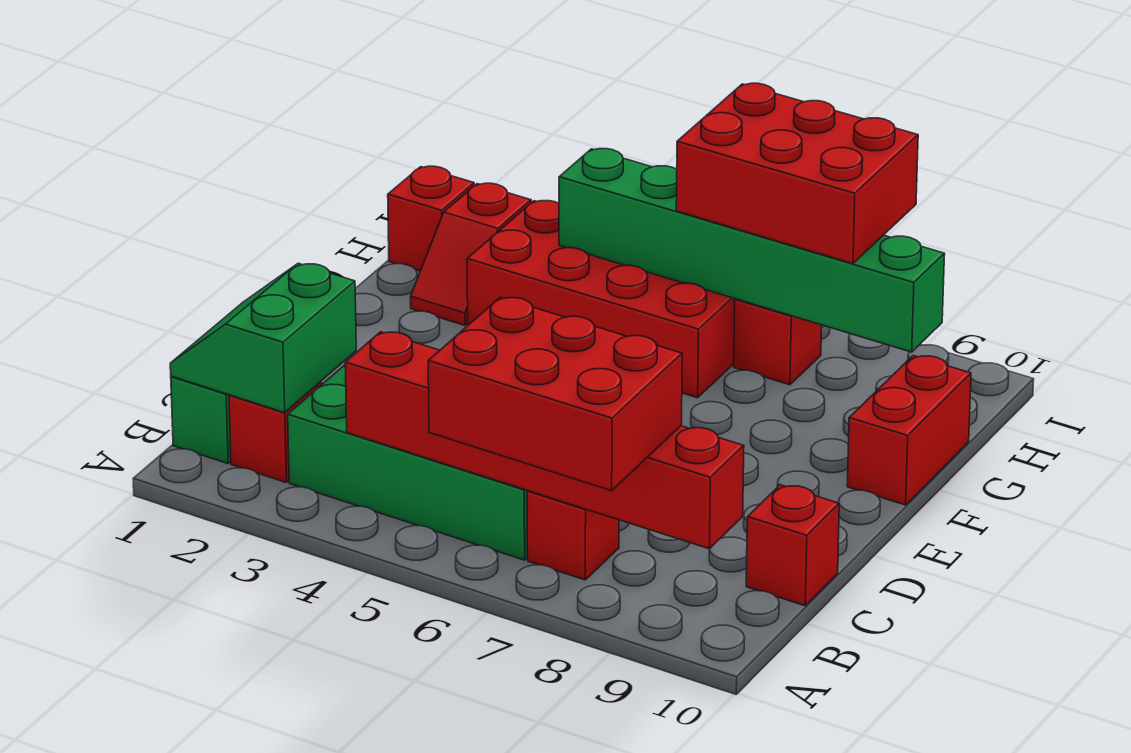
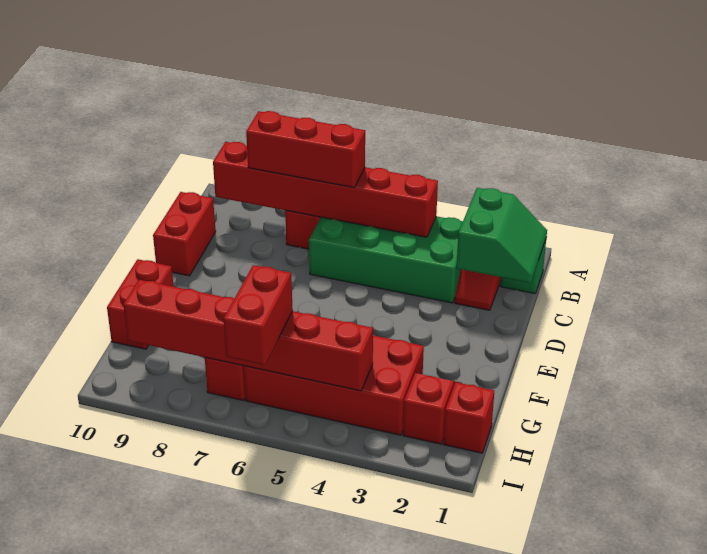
red brick A6:B8 level 3 -> red brick B6:B8 level 3
red brick C10 level 1 -> red brick C10:D10 level 1
green brick H4:H9 level 2 -> red brick H4:H9 level 2
red brick H6:I8 level 3 -> red brick H6:I6 level 3

